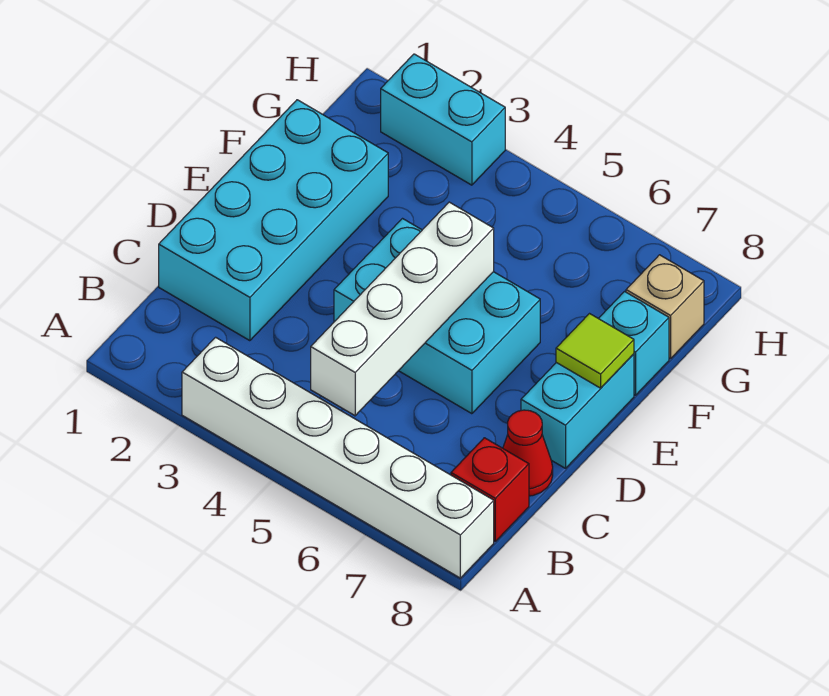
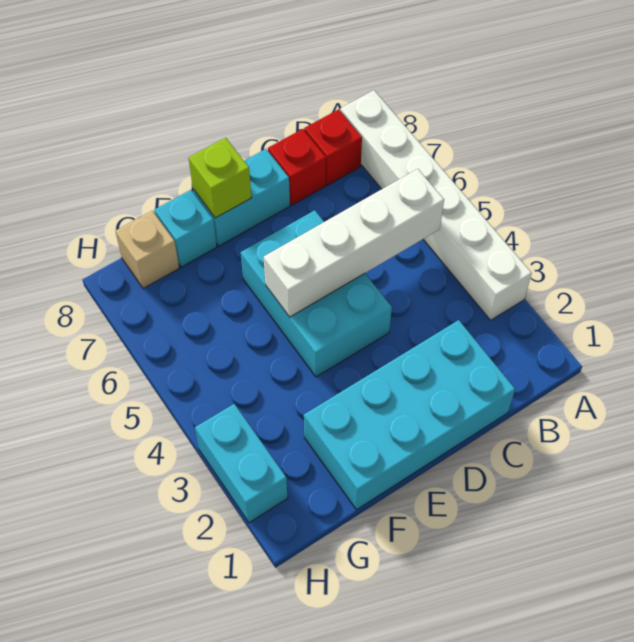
red cone C8 level 1 -> red brick C8 level 1
lime tile E8 level 2 -> lime brick E8 level 2

